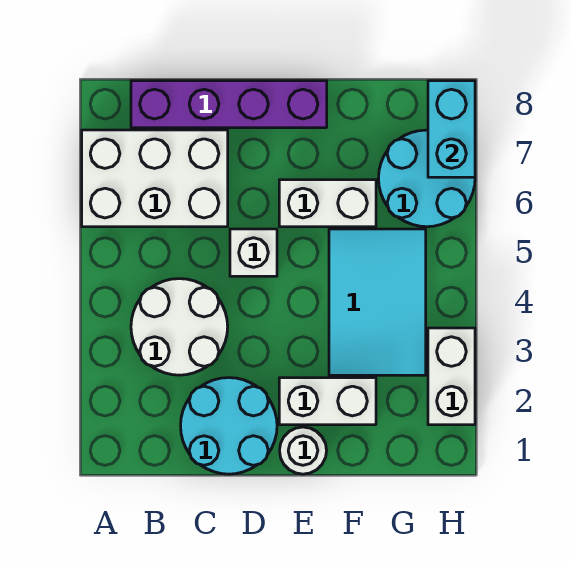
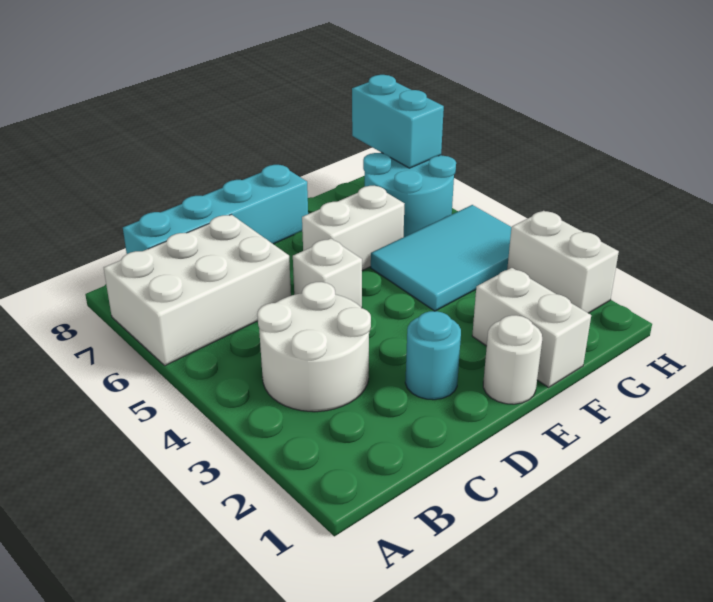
purple brick B8:E8 level 1 -> cyan brick B8:E8 level 1
cyan round brick C1:D2 level 1 -> cyan round brick D2 level 1
white brick E2:F2 level 1 -> white brick F1:F2 level 1
cyan tile F3:G5 level 1 -> cyan tile F4:H5 level 1

